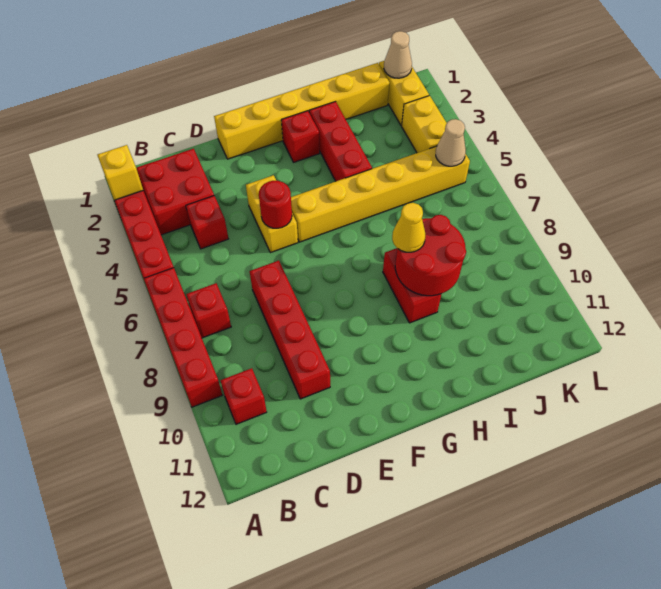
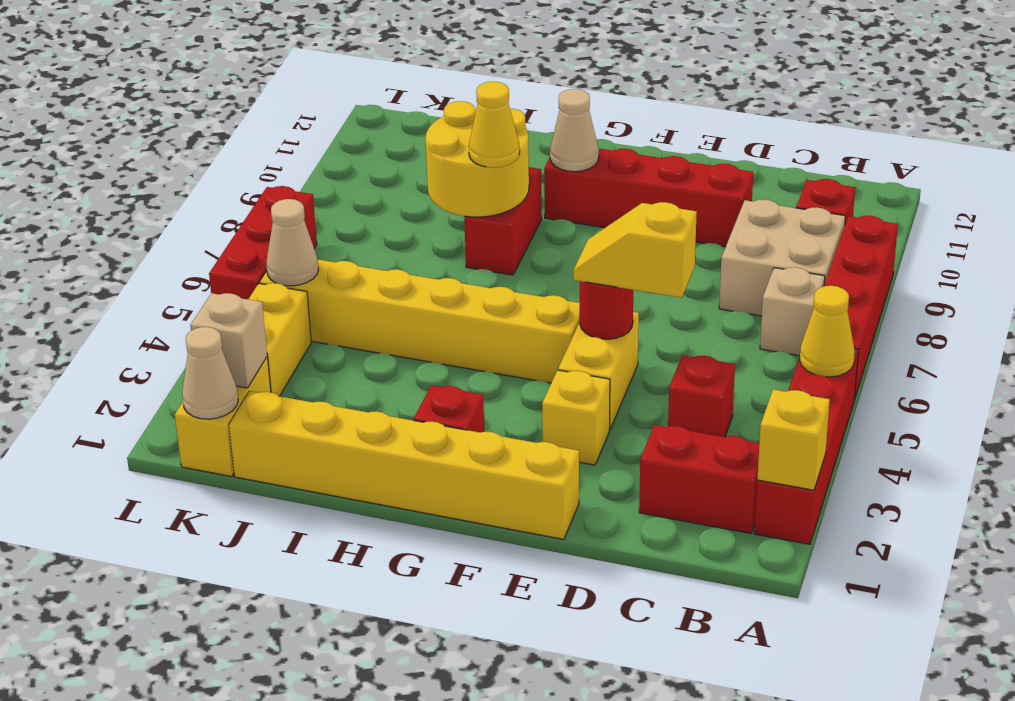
none -> yellow cone A5 level 2
red brick B2:C3 level 1 -> red brick B2:C2 level 1
red brick B7 level 1 -> tan brick B7 level 1
none -> tan brick B8:C9 level 1
none -> yellow slope D5:E5 level 3 top D
red brick D7:D10 level 1 -> red brick D10:G10 level 1
none -> yellow brick E3 level 1
none -> tan cone G10 level 2
red brick H2:H4 level 1 -> red brick L5:L7 level 1
red round brick H8:I9 level 2 -> yellow round brick H8:I9 level 2
none -> tan brick K2 level 2

